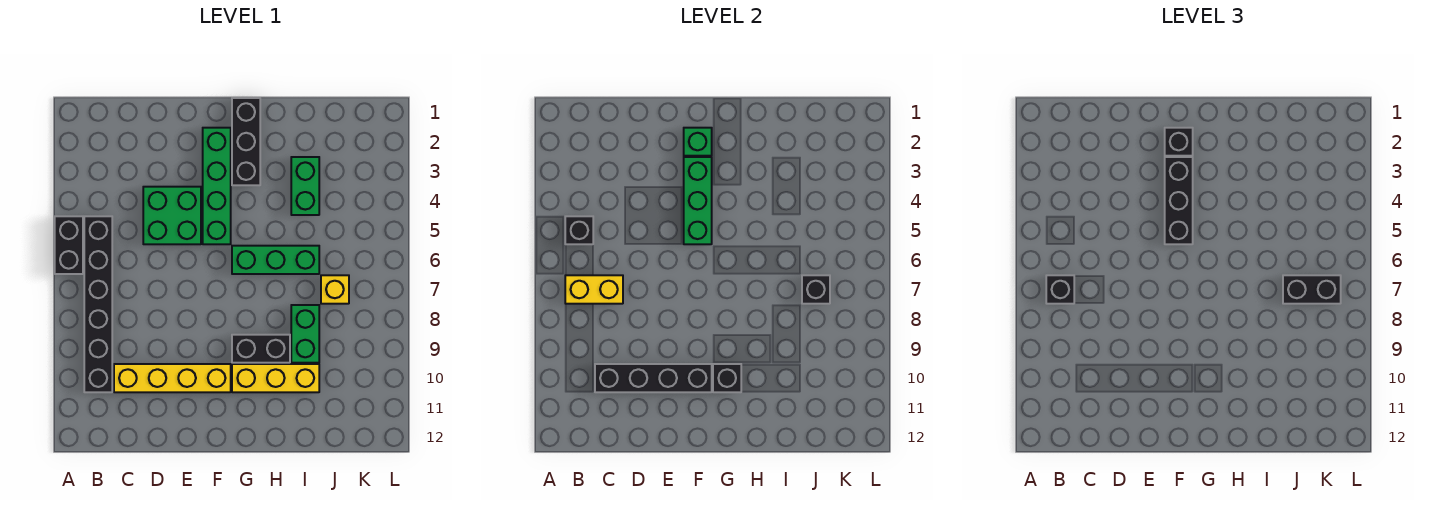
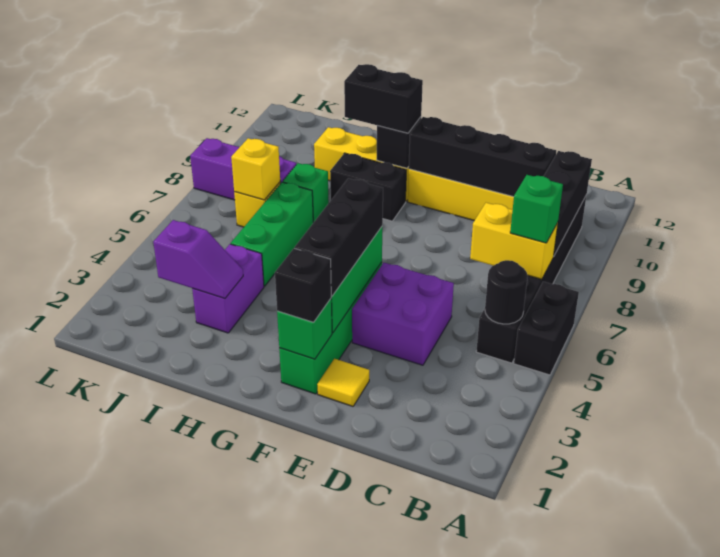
black brick B5 level 2 -> black round brick B5 level 2
black brick B7 level 3 -> green brick B7 level 3
green brick D4:E5 level 1 -> purple brick D4:E5 level 1
none -> yellow tile E2 level 1
black brick G1:G3 level 1 -> black brick B8:B10 level 2
green brick G6:I6 level 1 -> green brick I5:I7 level 1
green brick I3:I4 level 1 -> purple brick I3:I4 level 1
none -> purple slope I3:J3 level 2 top J
green brick I8:I9 level 1 -> green brick I8 level 1
black brick J7 level 2 -> yellow brick J7 level 2
black brick J7:K7 level 3 -> black brick G10:H10 level 3
none -> purple brick J8:L8 level 1

